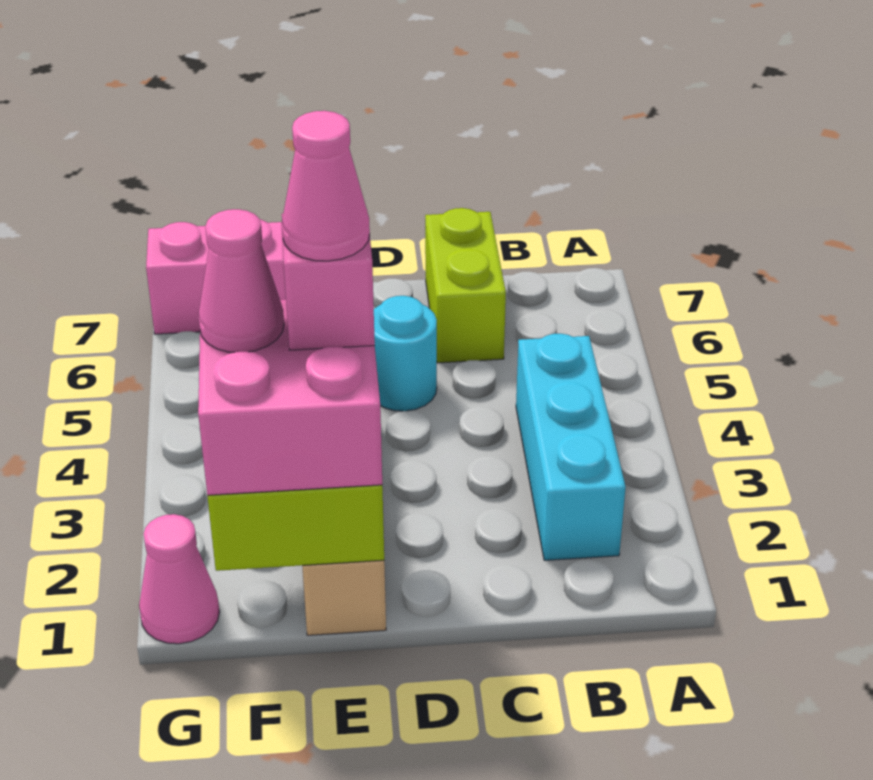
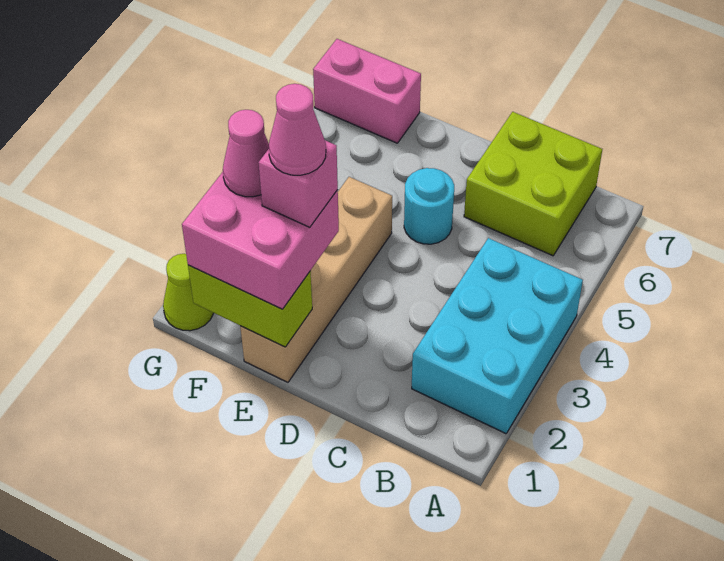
cyan brick B2:B4 level 1 -> cyan brick A2:B4 level 1
lime brick C6:C7 level 1 -> lime brick B6:C7 level 1
pink cone G1 level 1 -> lime cone G1 level 1

